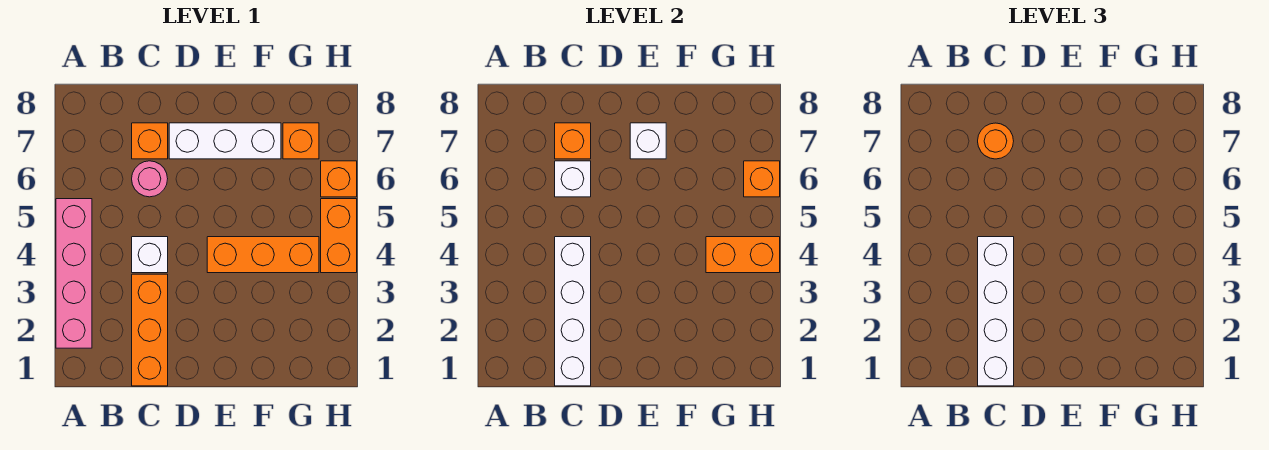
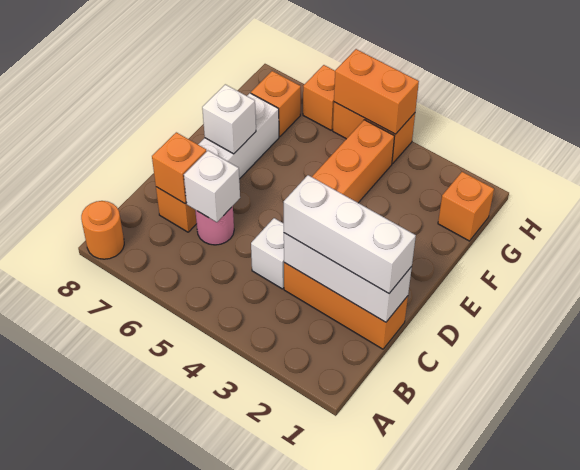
pink brick A2:A5 level 1 -> none
white brick C1:C4 level 2 -> white brick C1:C3 level 2
white brick C1:C4 level 3 -> white brick C1:C3 level 3
orange round brick C7 level 3 -> orange round brick A8 level 1
orange brick G4:H4 level 2 -> orange brick H4:H5 level 2
orange brick H6 level 2 -> orange brick G1 level 1

